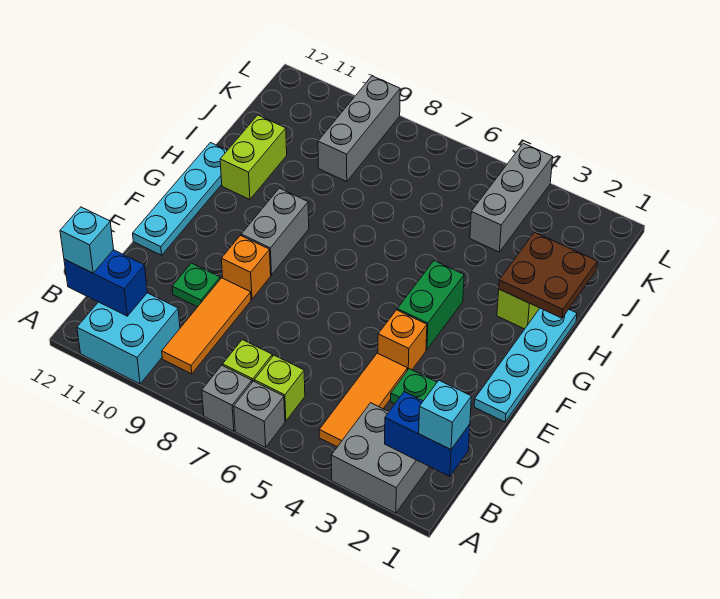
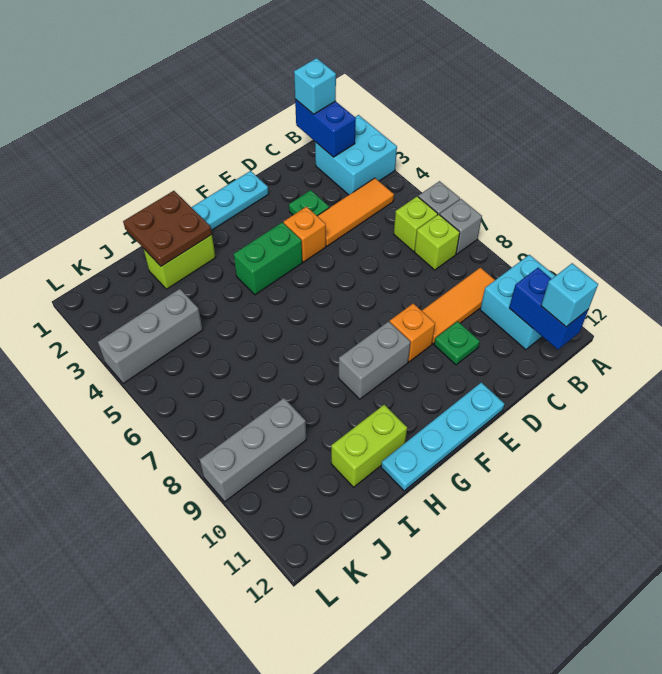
grey brick A2:B3 level 1 -> cyan brick A2:B3 level 1

